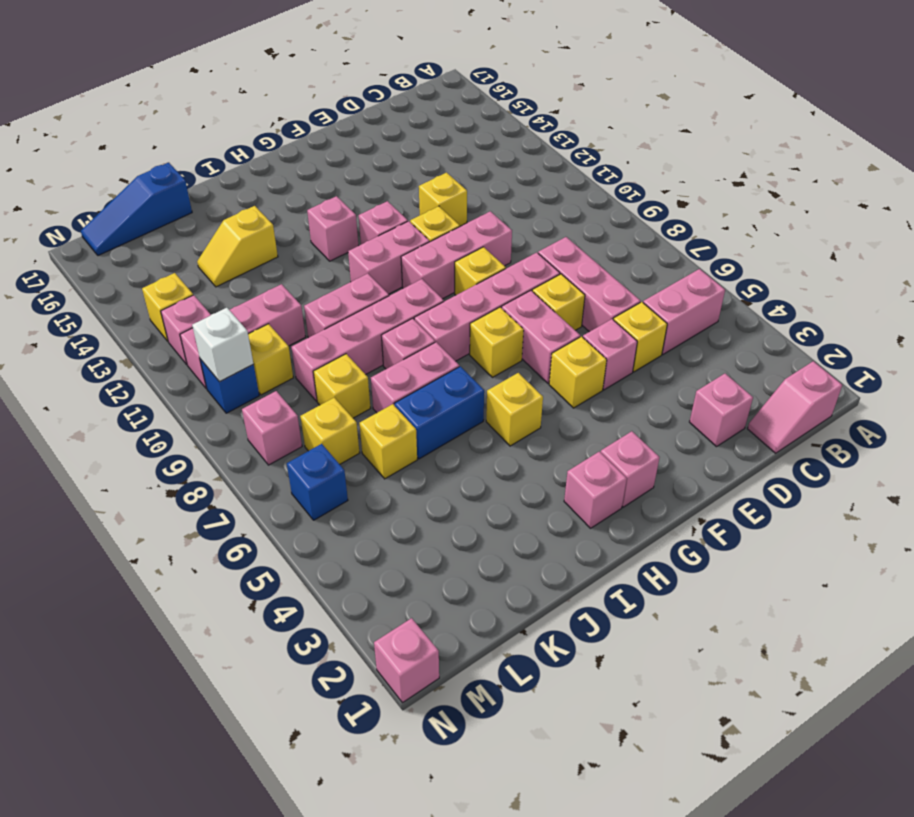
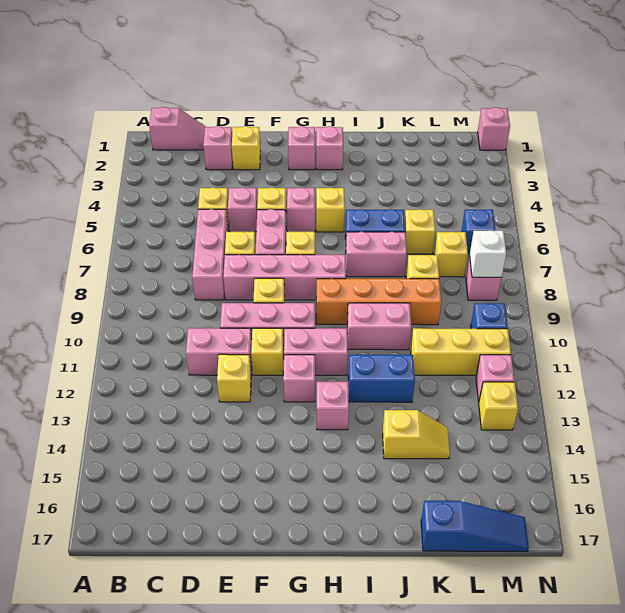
pink brick B5:C5 level 1 -> pink brick D11:E11 level 1
pink brick H9:K9 level 1 -> orange brick H9:K9 level 1
pink brick I8 level 1 -> pink brick G5 level 1
none -> blue brick I12:J12 level 1
pink brick K11:M11 level 1 -> yellow brick K11:M11 level 1
yellow brick L10 level 1 -> yellow brick E2 level 1
white brick M10 level 2 -> white brick M8 level 2

